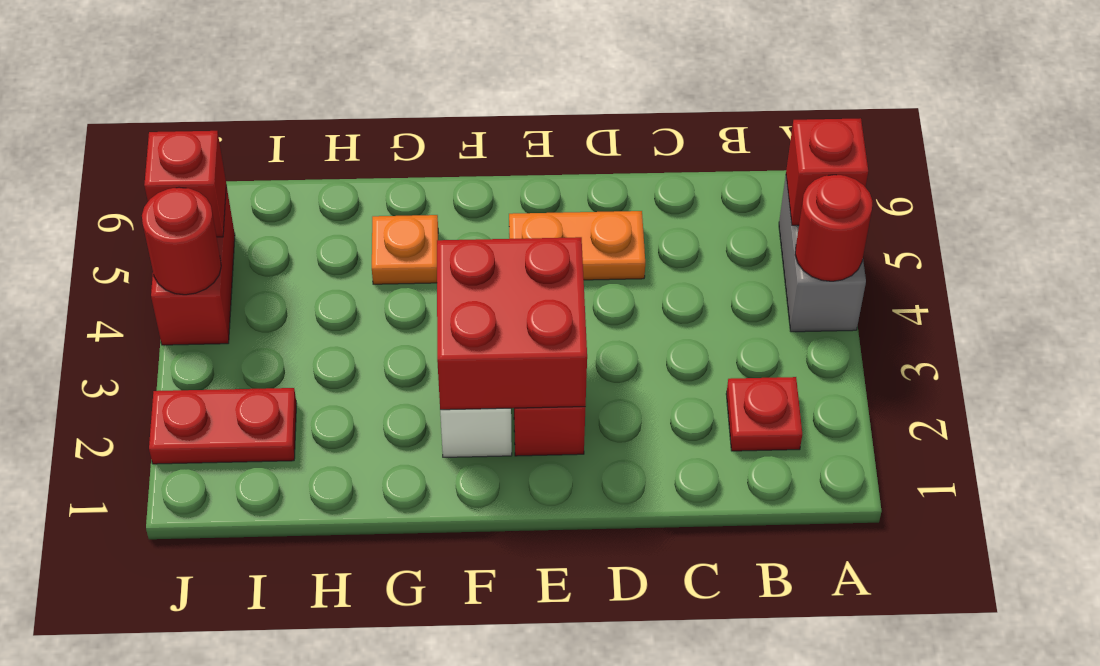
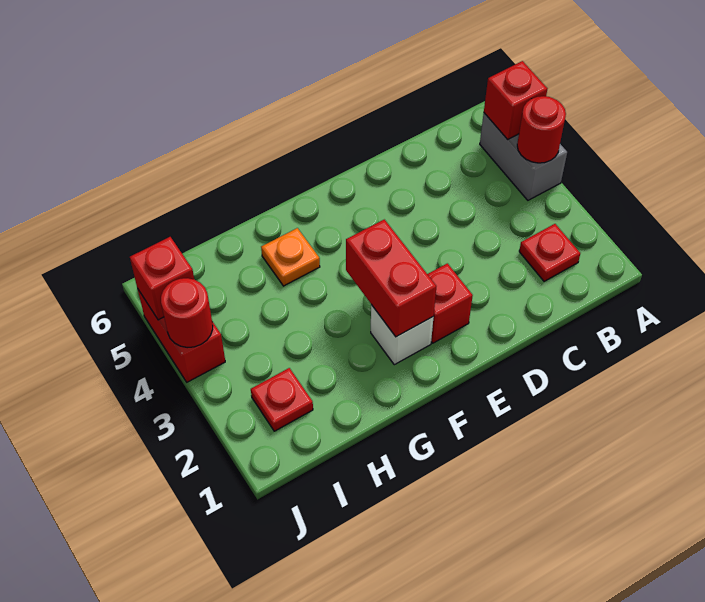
orange plate D5:E5 level 1 -> none
red brick E2:F3 level 2 -> red brick F2:F3 level 2
red plate I2:J2 level 1 -> red plate I2 level 1

